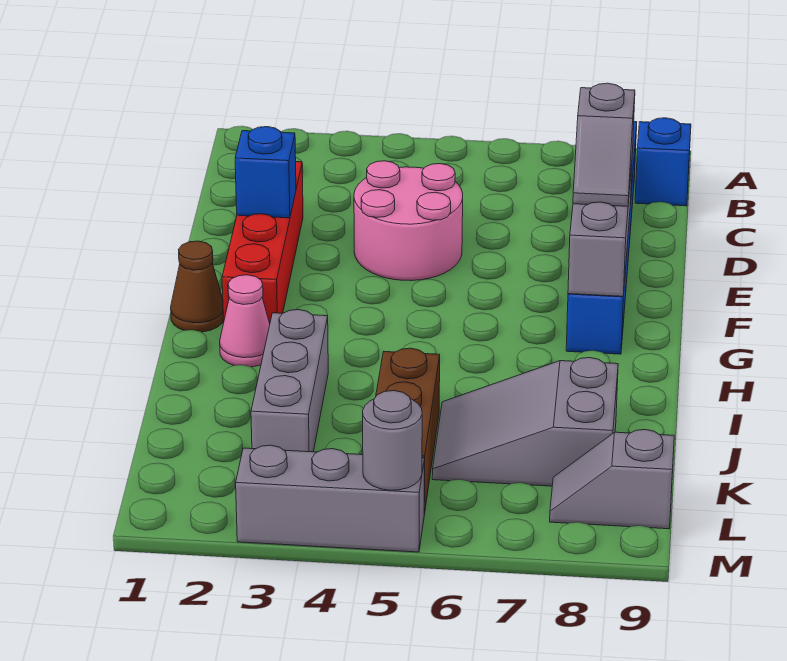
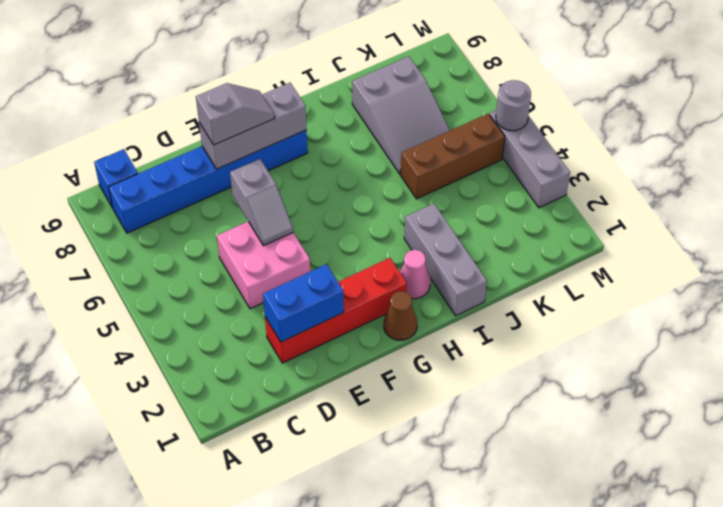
pink round brick D4:E5 level 1 -> pink brick D4:E5 level 1
blue brick E2 level 2 -> blue brick D2:E2 level 2
grey brick I3:K3 level 1 -> grey brick I1:I3 level 1
grey slope L8:L9 level 1 top 9 -> grey slope E5:E6 level 2 top 6

